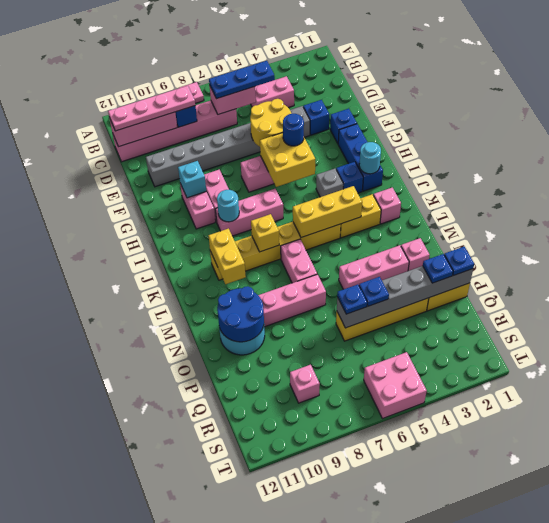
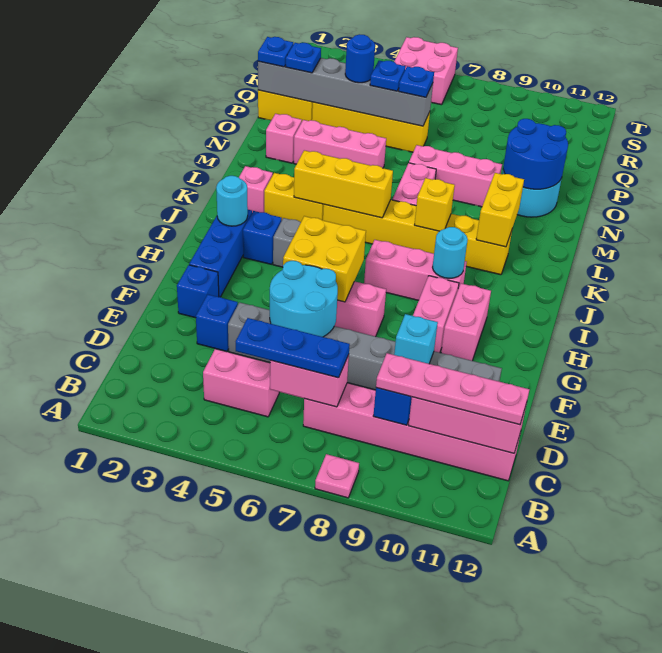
yellow round brick E5:F6 level 2 -> cyan round brick E5:F6 level 2
blue round brick G5 level 3 -> blue round brick P4 level 3
cyan brick G10 level 2 -> cyan brick E9 level 2
pink brick R9 level 1 -> none

